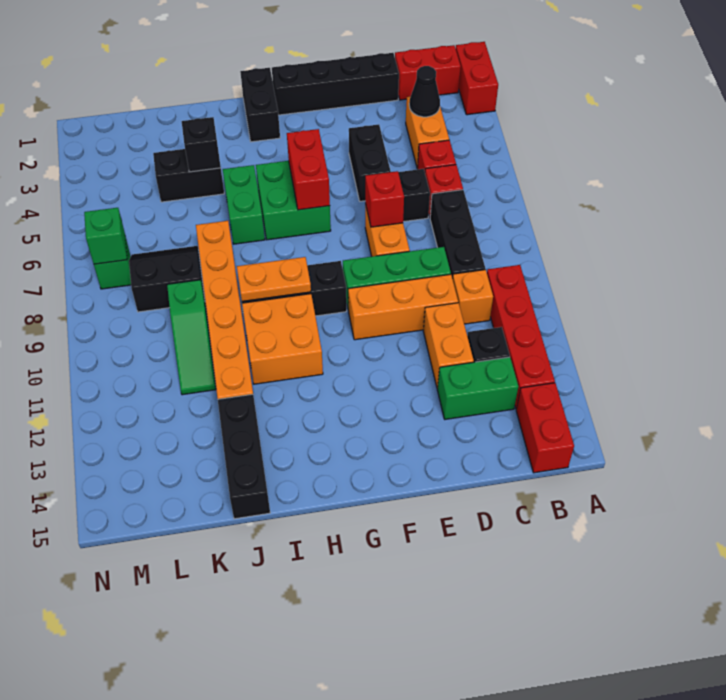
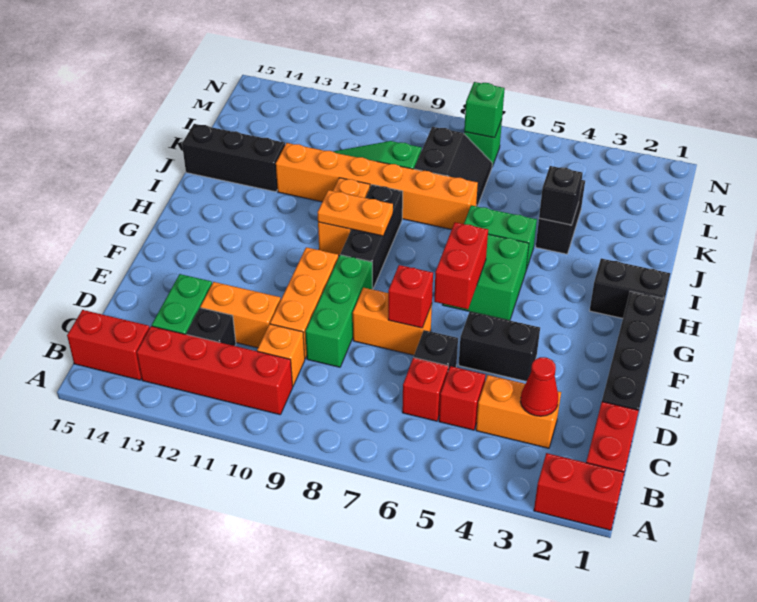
black cone C3 level 2 -> red cone C3 level 2
black brick C7:C9 level 1 -> none
red brick G5:G6 level 2 -> red brick F6:G6 level 2
orange plate H9:I9 level 2 -> orange plate H9:H10 level 2
orange brick H10:I11 level 1 -> orange brick H10:I10 level 1

